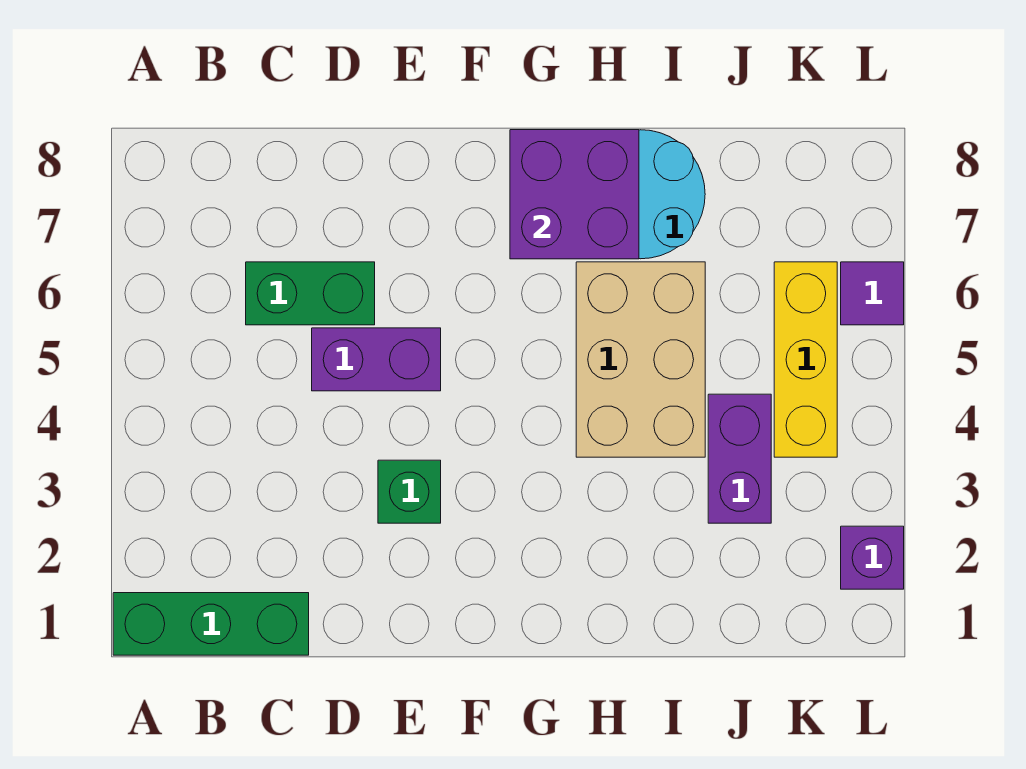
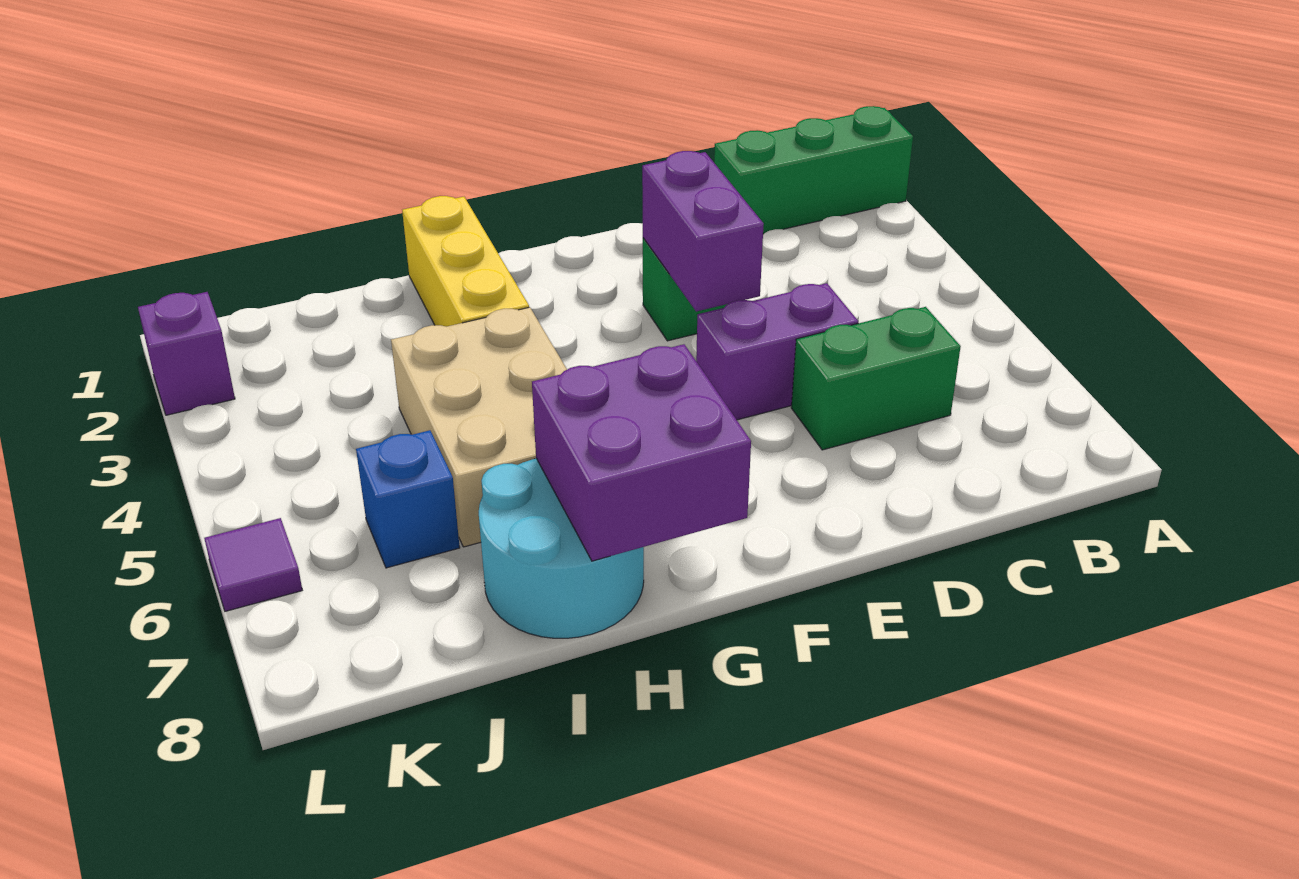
purple brick J3:J4 level 1 -> purple brick E3:E4 level 2
none -> blue brick J6 level 1
yellow brick K4:K6 level 1 -> yellow brick H1:H3 level 1

